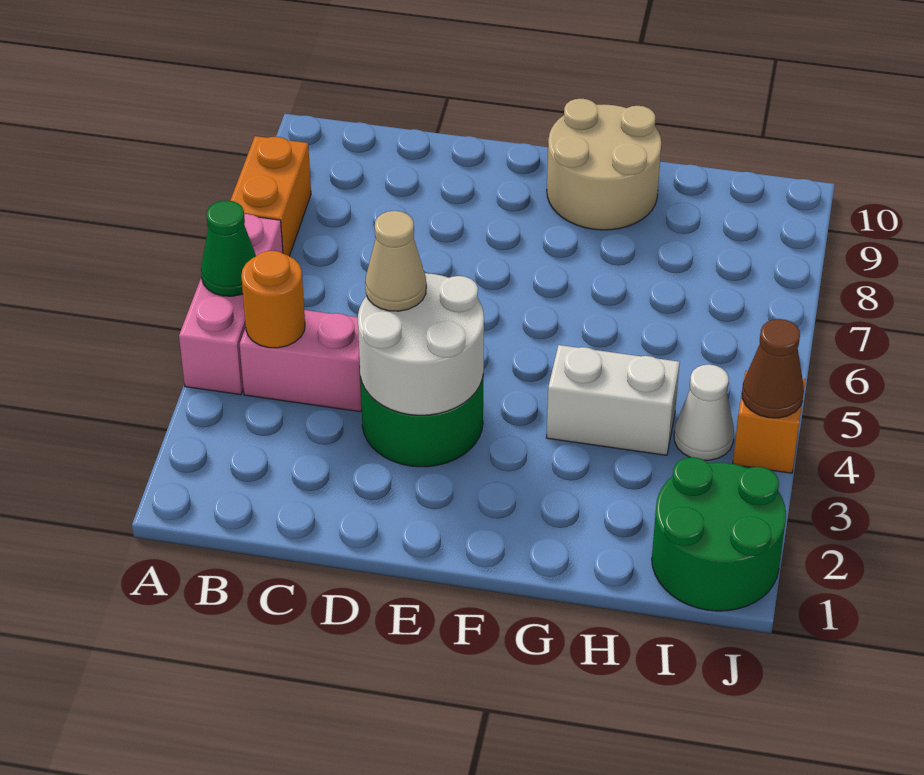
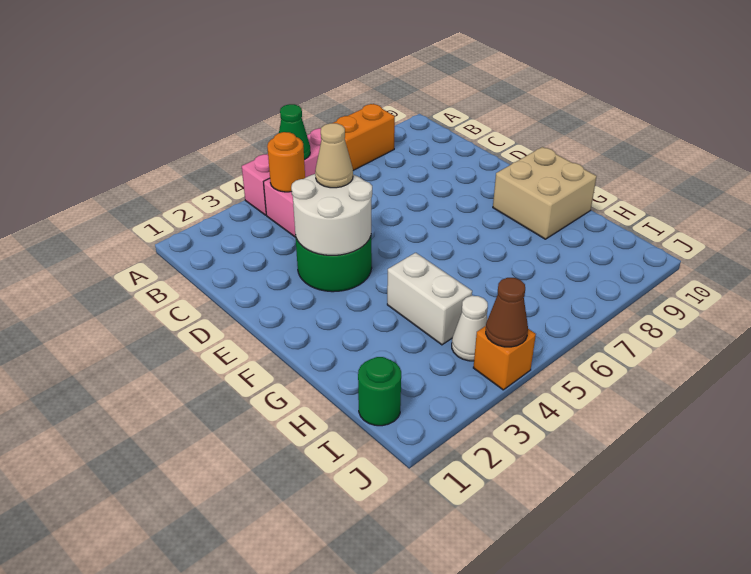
tan round brick F9:G10 level 1 -> tan brick F9:G10 level 1
green round brick I1:J2 level 1 -> green round brick I1 level 1

